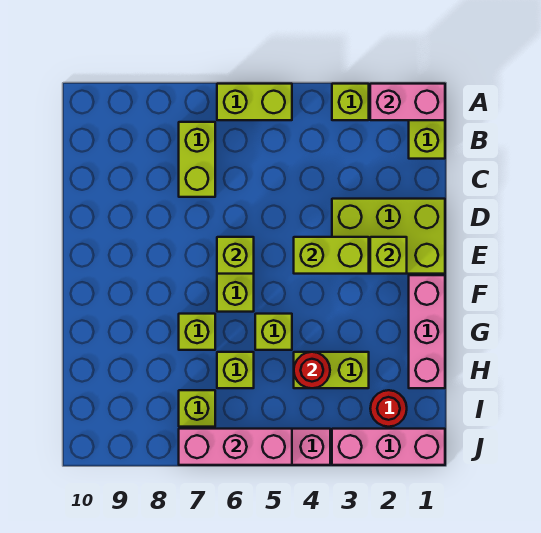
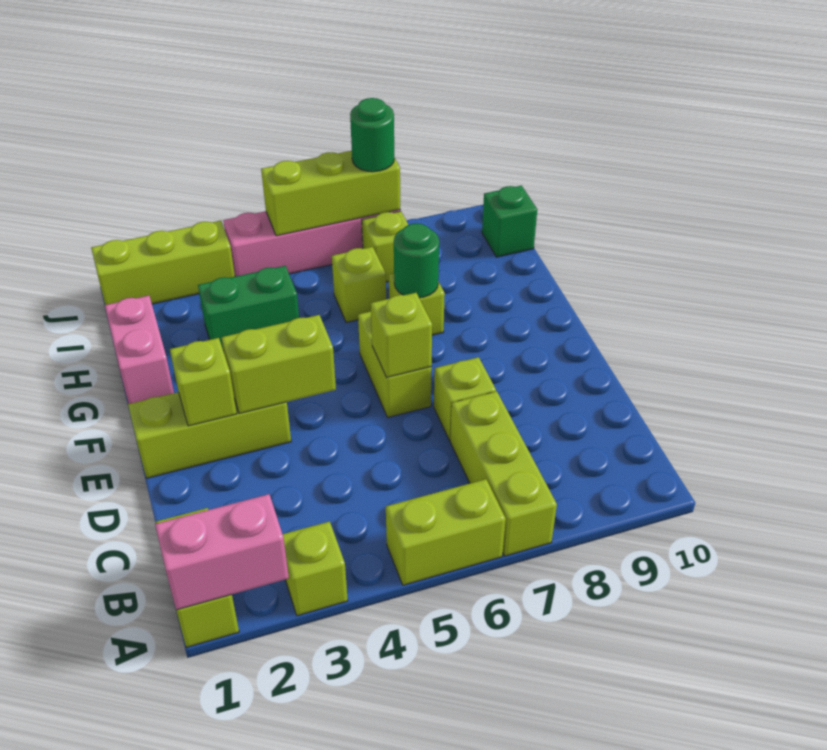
lime brick B7:C7 level 1 -> lime brick A7:C7 level 1
lime brick D1:E3 level 1 -> lime brick E1:E3 level 1
pink brick F1:H1 level 1 -> pink brick G1:H1 level 1
lime brick G5 level 1 -> lime brick D7 level 1
none -> green round brick G7 level 2
lime brick H3:H4 level 1 -> green brick H3:H4 level 1
red round brick H4 level 2 -> none
red round brick I2 level 1 -> none
none -> green brick I10 level 1
pink brick J1:J3 level 1 -> lime brick J1:J3 level 1
pink brick J5:J7 level 2 -> lime brick J5:J7 level 2
none -> green round brick J7 level 3

